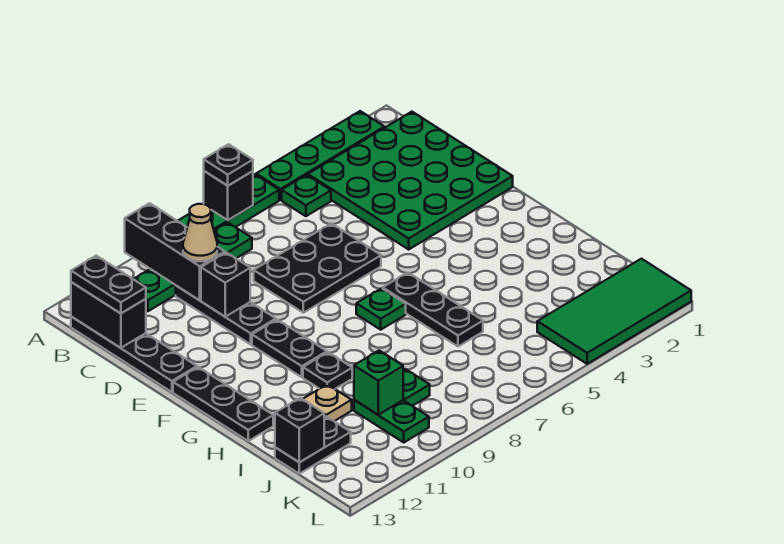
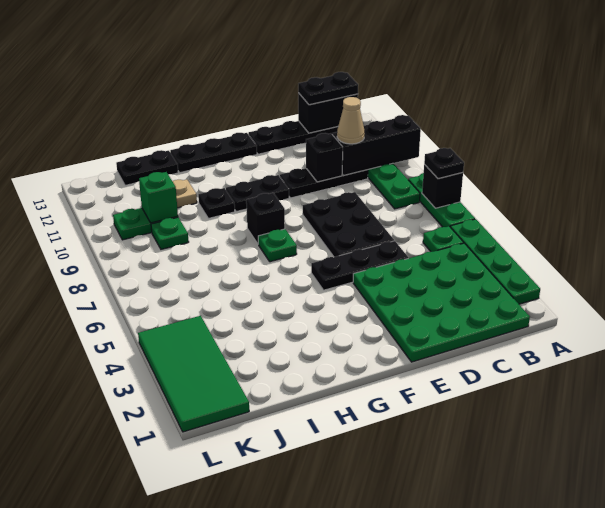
black plate G6:I6 level 1 -> black plate D5:F5 level 1
black plate J12:J13 level 1 -> black plate I13:J13 level 1
black brick J13 level 2 -> black brick G8 level 1

